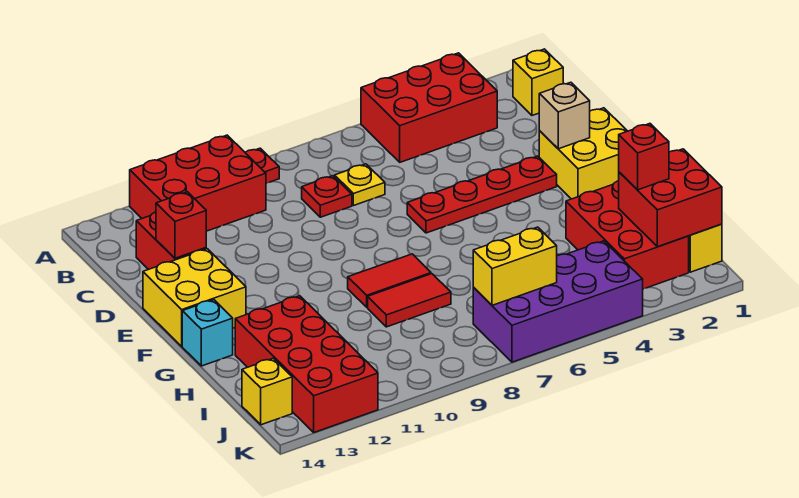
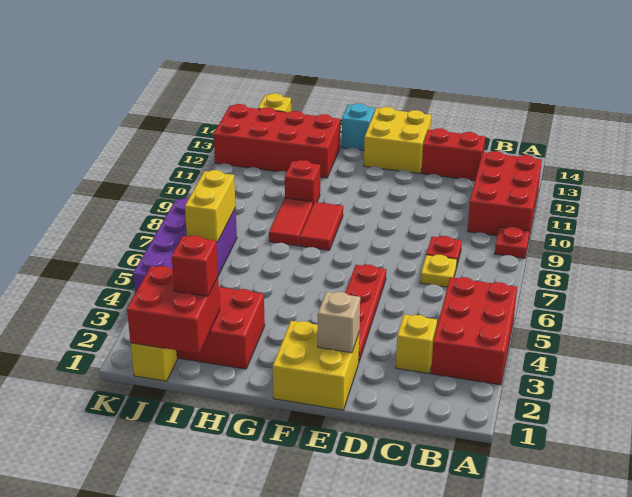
yellow brick B1 level 1 -> yellow brick C3 level 1
red brick D13 level 2 -> red brick H10 level 1

